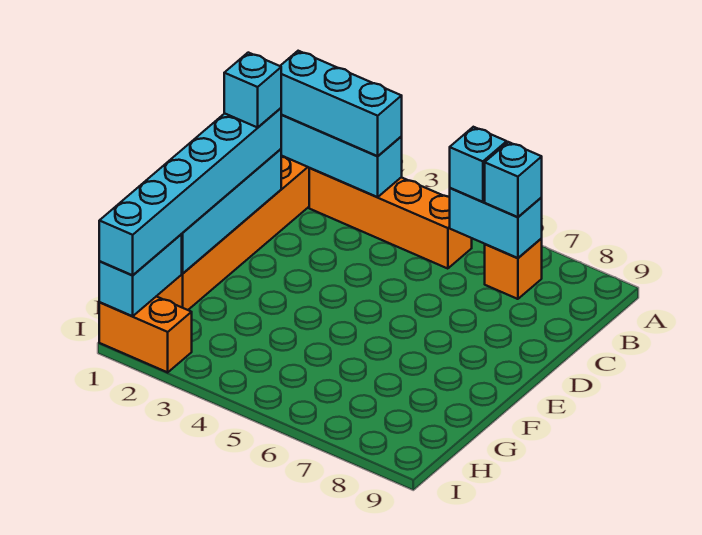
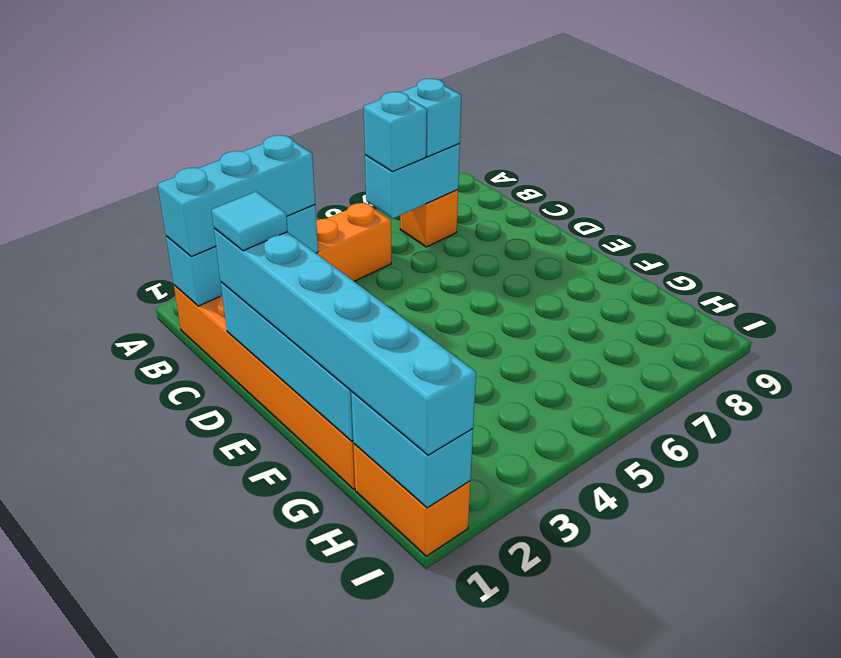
cyan brick D1 level 4 -> cyan tile D1 level 4
orange brick I1:I2 level 1 -> orange brick H1:I1 level 1

